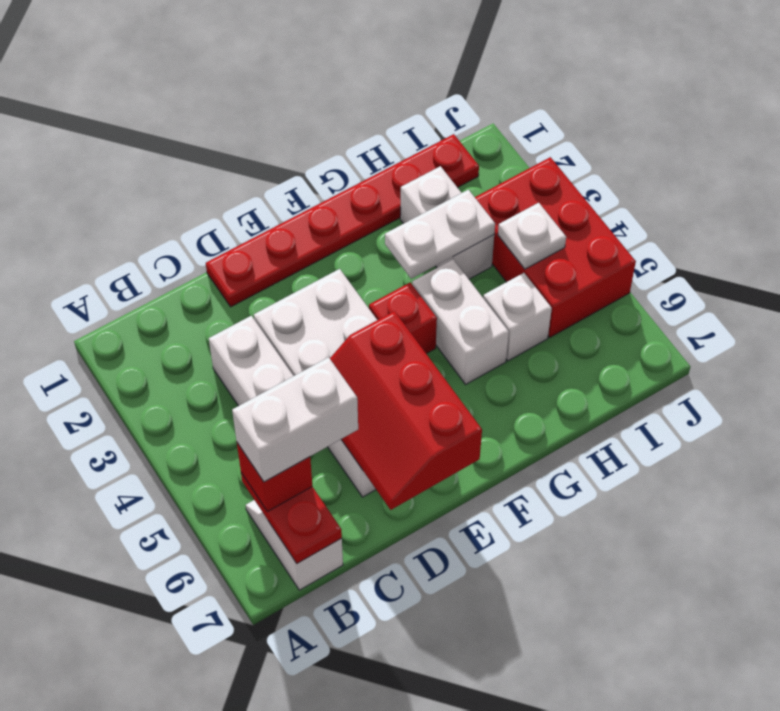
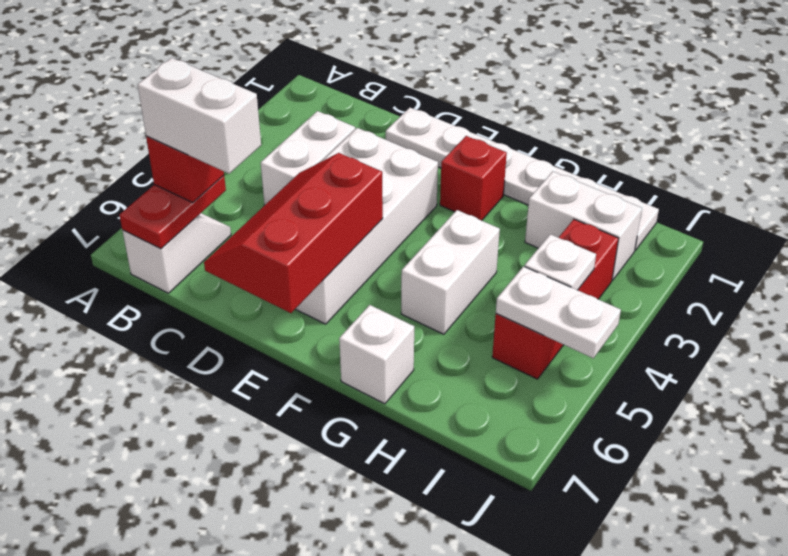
red plate D1:I1 level 1 -> white plate D1:I1 level 1
red brick F4 level 1 -> red brick F2 level 1
white plate G3:H3 level 2 -> white plate I5:J5 level 2
white brick H2:H3 level 1 -> white brick H2:I2 level 1
white brick H5 level 1 -> white brick G7 level 1
red brick I3:J5 level 1 -> red brick I3:I5 level 1

